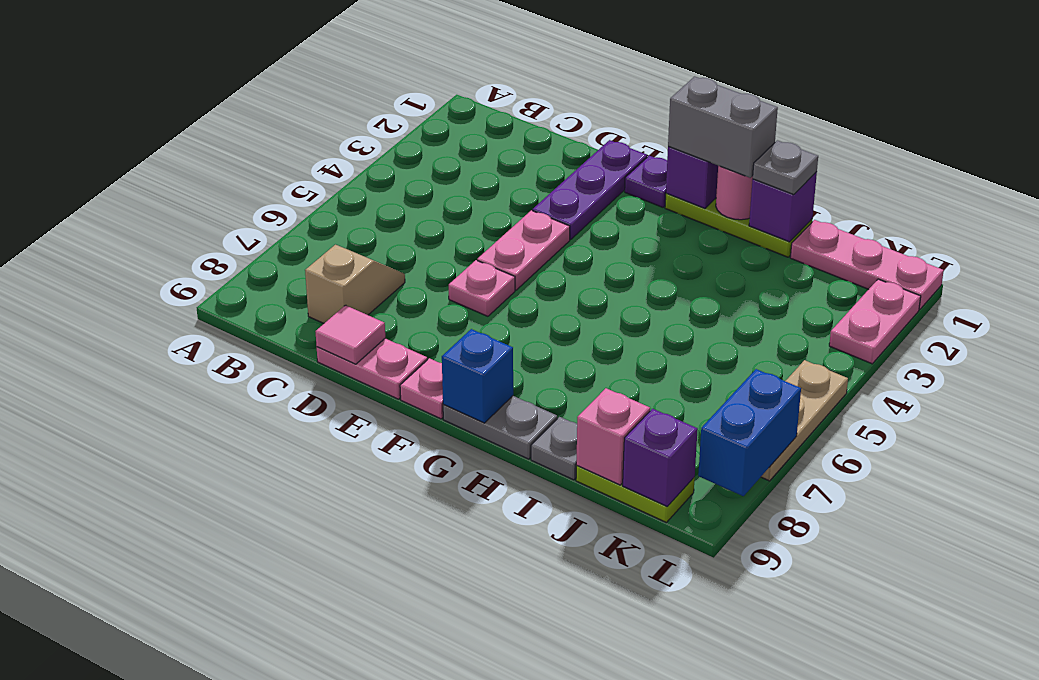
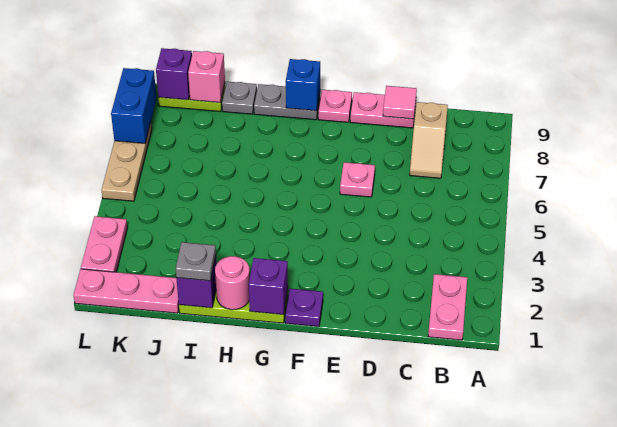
purple plate E1:E3 level 1 -> none
pink plate E4:E5 level 1 -> pink plate B1:B2 level 1
grey brick G1:H1 level 3 -> none

